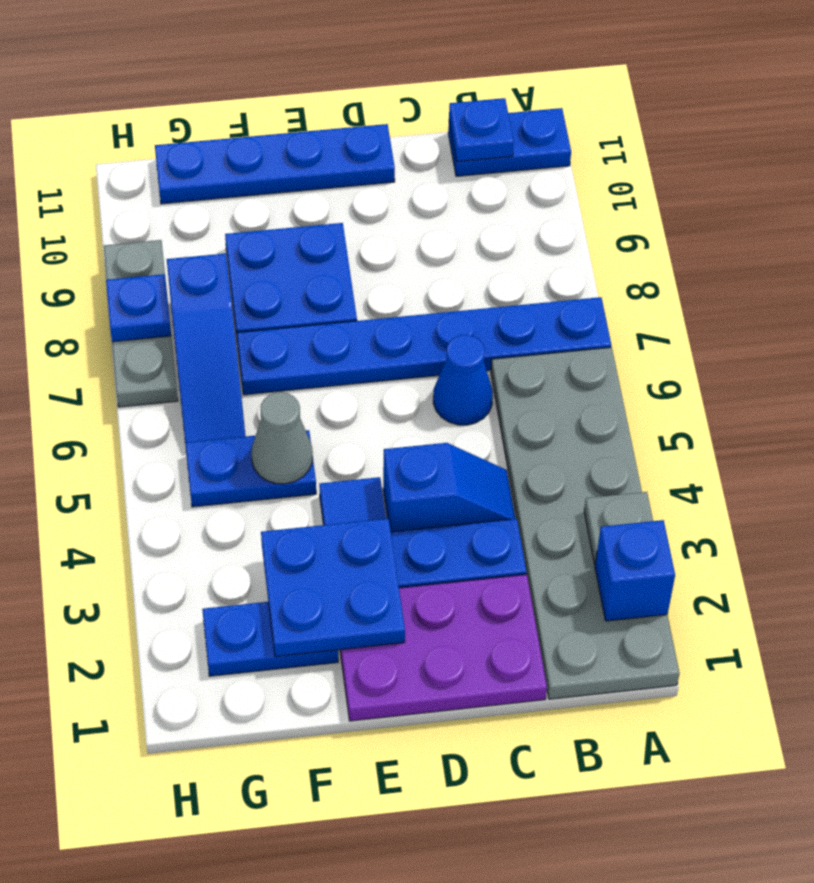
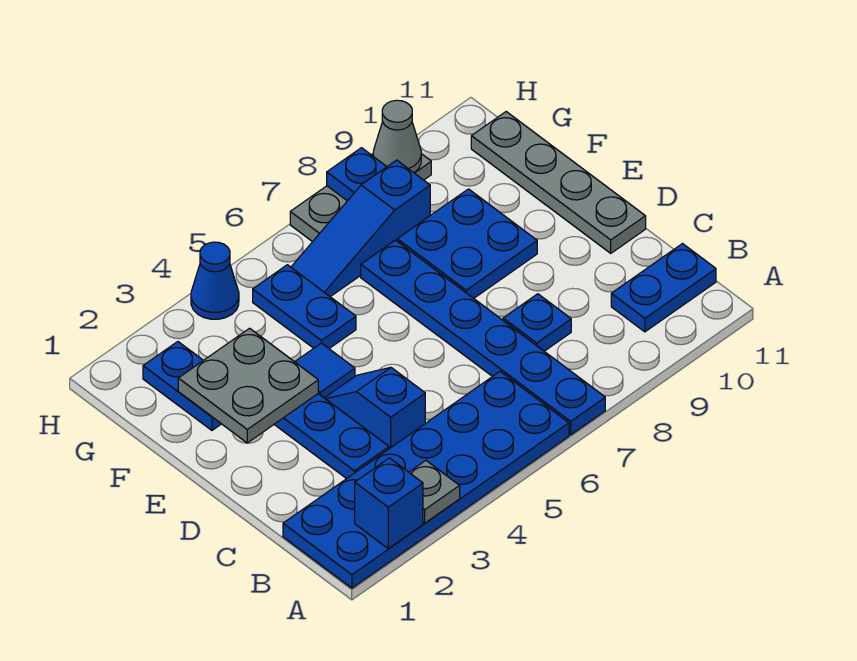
grey plate A1:B6 level 1 -> blue plate A1:B6 level 1
blue plate A11:B11 level 1 -> blue plate B10:B11 level 1
blue plate B11 level 2 -> blue plate C8 level 1
purple plate C1:E2 level 1 -> none
blue slope C4:D4 level 1 top D -> blue slope C4:D4 level 1 top C
blue cone C6 level 1 -> blue cone H4 level 1
blue plate D11:G11 level 1 -> grey plate D11:G11 level 1
blue plate E2:F3 level 2 -> grey plate E2:F3 level 2
grey cone F5 level 2 -> grey cone H9 level 2

